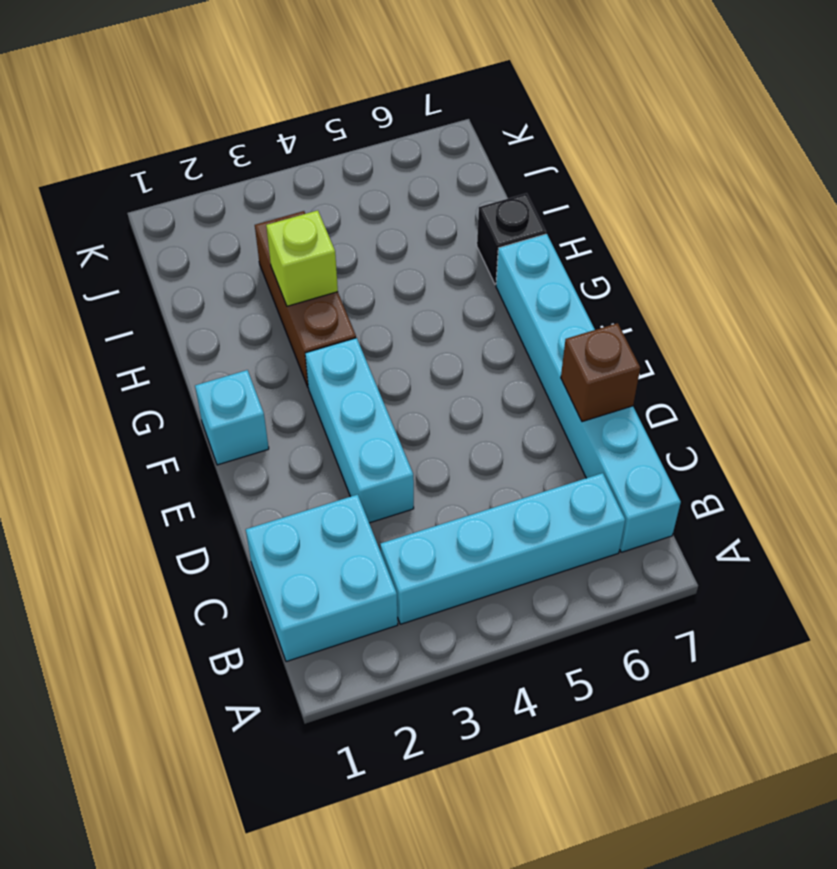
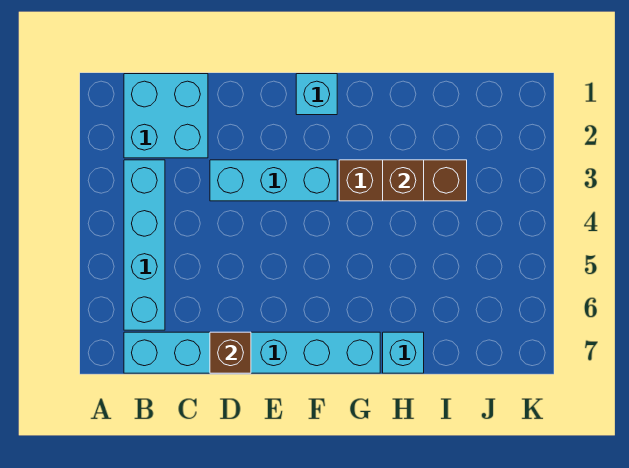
lime brick H3 level 2 -> brown brick H3 level 2
black brick H7 level 1 -> cyan brick H7 level 1

